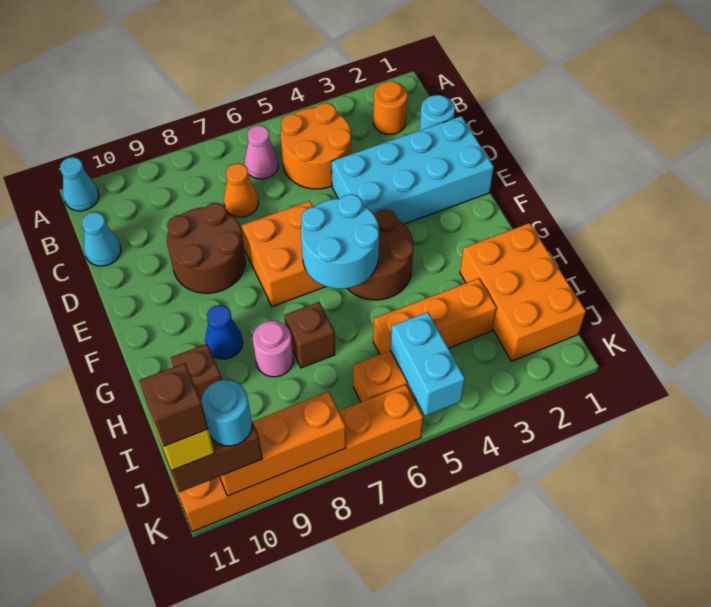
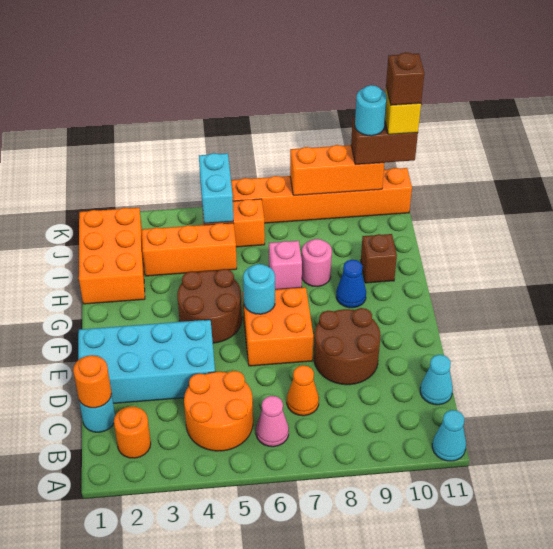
none -> orange round brick C1 level 2
cyan round brick F5:G6 level 2 -> cyan round brick F6 level 2
brown brick H7 level 1 -> pink brick H7 level 1

